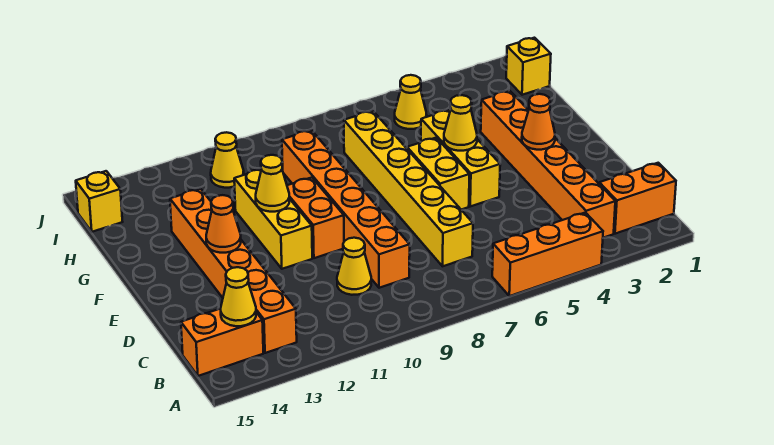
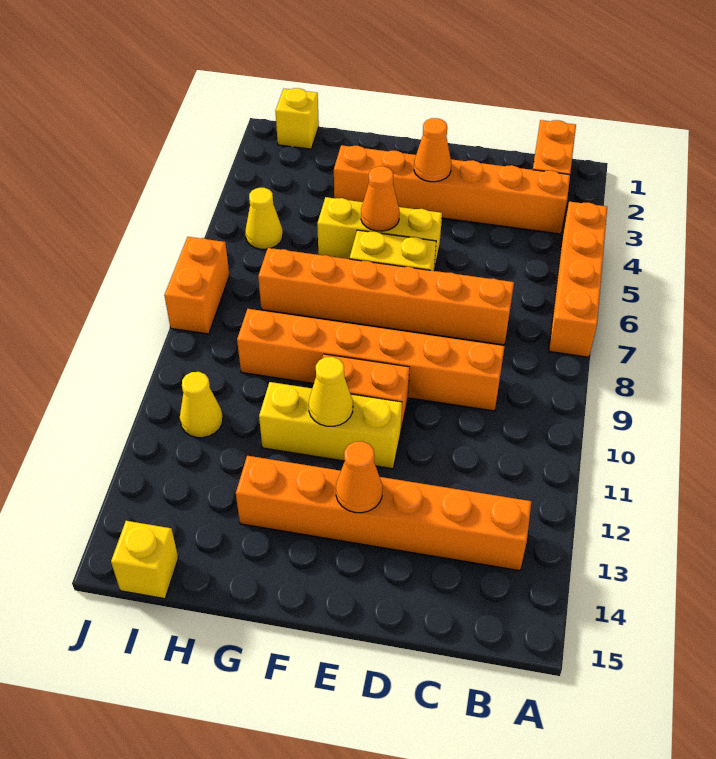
orange brick A4:A6 level 1 -> orange brick A4:A7 level 1
orange brick B14:B15 level 1 -> orange brick J7:J8 level 1
yellow cone B14 level 2 -> none
yellow brick C7:H7 level 1 -> orange brick C7:H7 level 1
yellow cone C10 level 1 -> none
yellow cone F5 level 2 -> orange cone F5 level 2

